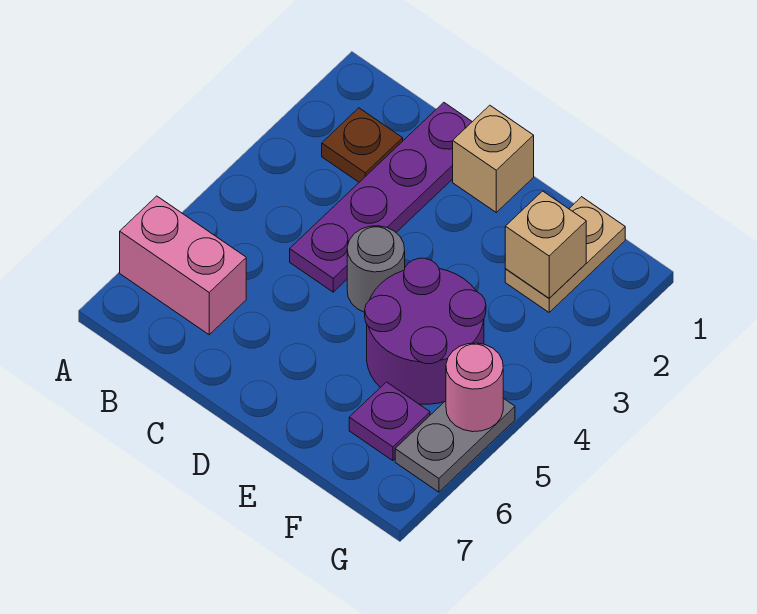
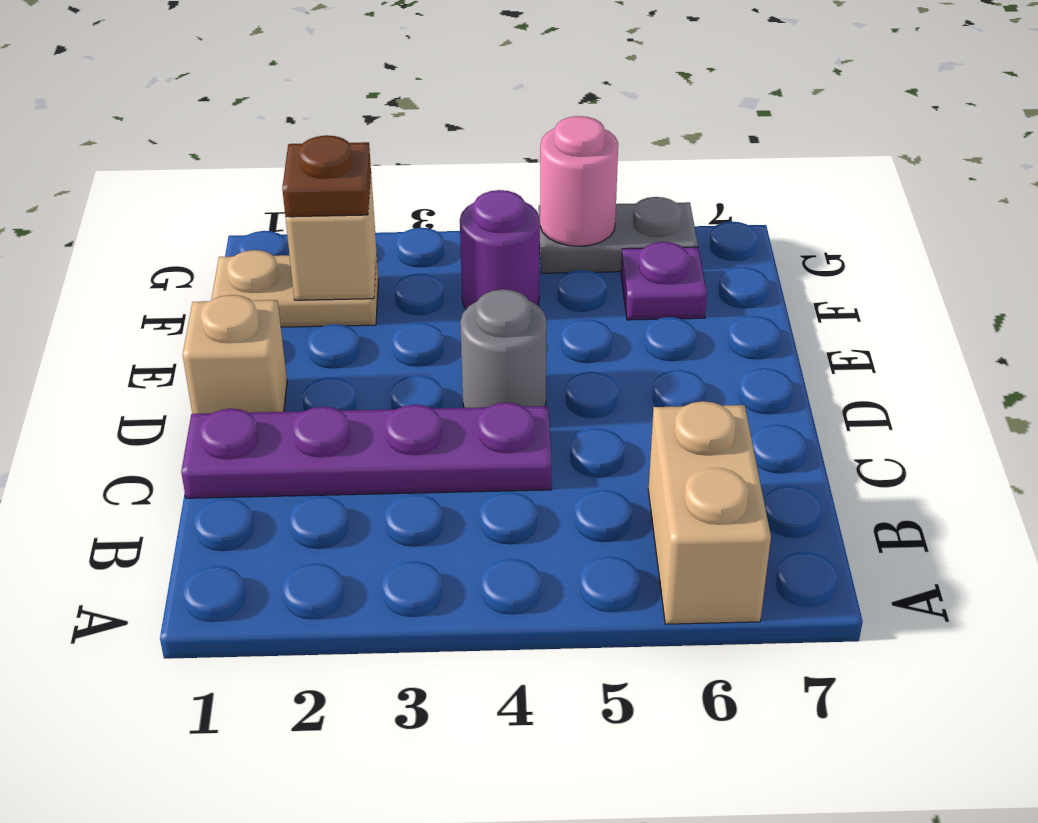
pink brick A6:B6 level 1 -> tan brick A6:B6 level 1
brown plate B2 level 1 -> brown plate F2 level 3
purple round brick E4:F5 level 1 -> purple round brick F4 level 1

